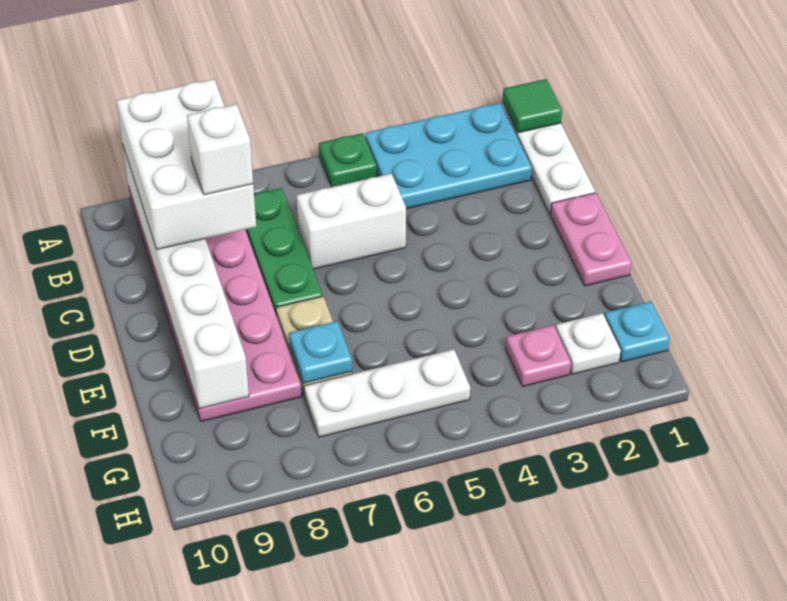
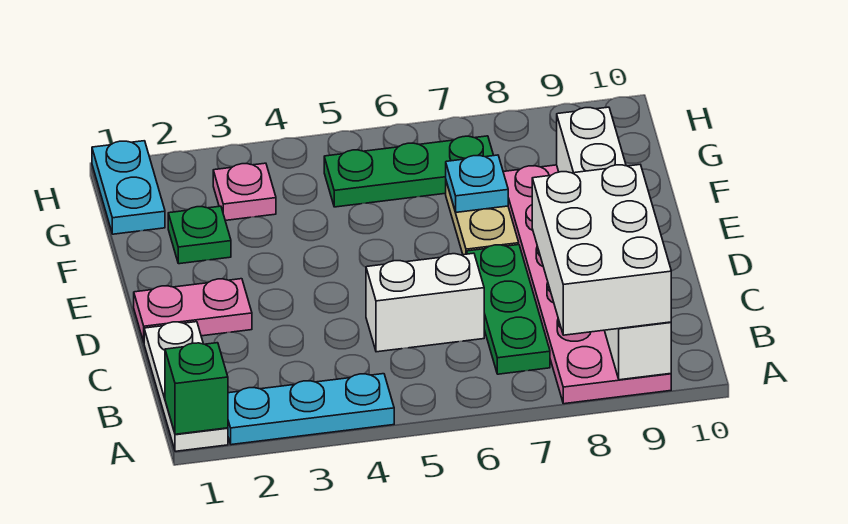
green tile A1 level 2 -> green brick A1 level 2
cyan plate A2:B4 level 1 -> cyan plate A2:A4 level 1
green plate A5 level 1 -> green plate F2 level 1
white brick C8 level 4 -> none
pink plate D1:E1 level 1 -> pink plate D1:D2 level 1
cyan plate G1 level 1 -> cyan plate G1:H1 level 1
white plate G2 level 1 -> none
white plate G5:G7 level 1 -> green plate G5:G7 level 1

